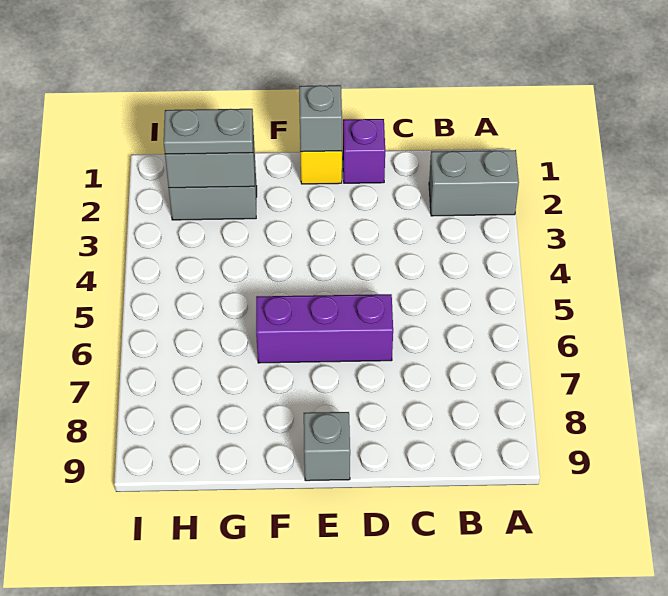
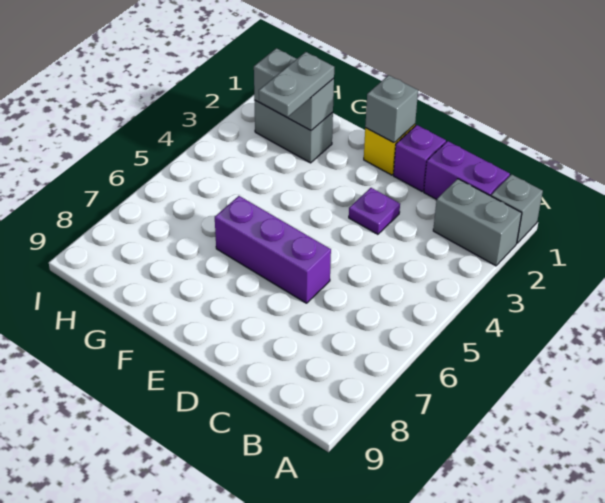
none -> purple brick B1:C1 level 1
none -> purple plate D3 level 1
grey brick E9 level 1 -> grey brick A1 level 1
grey plate G2:H2 level 3 -> grey plate G2:G3 level 3

